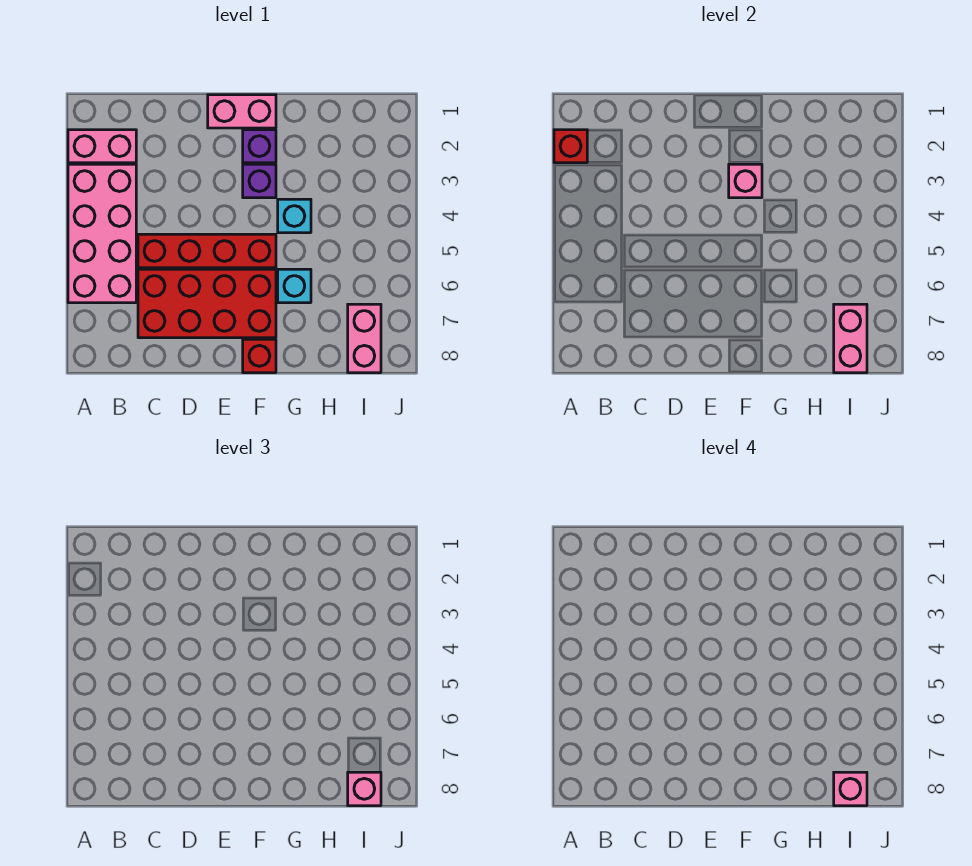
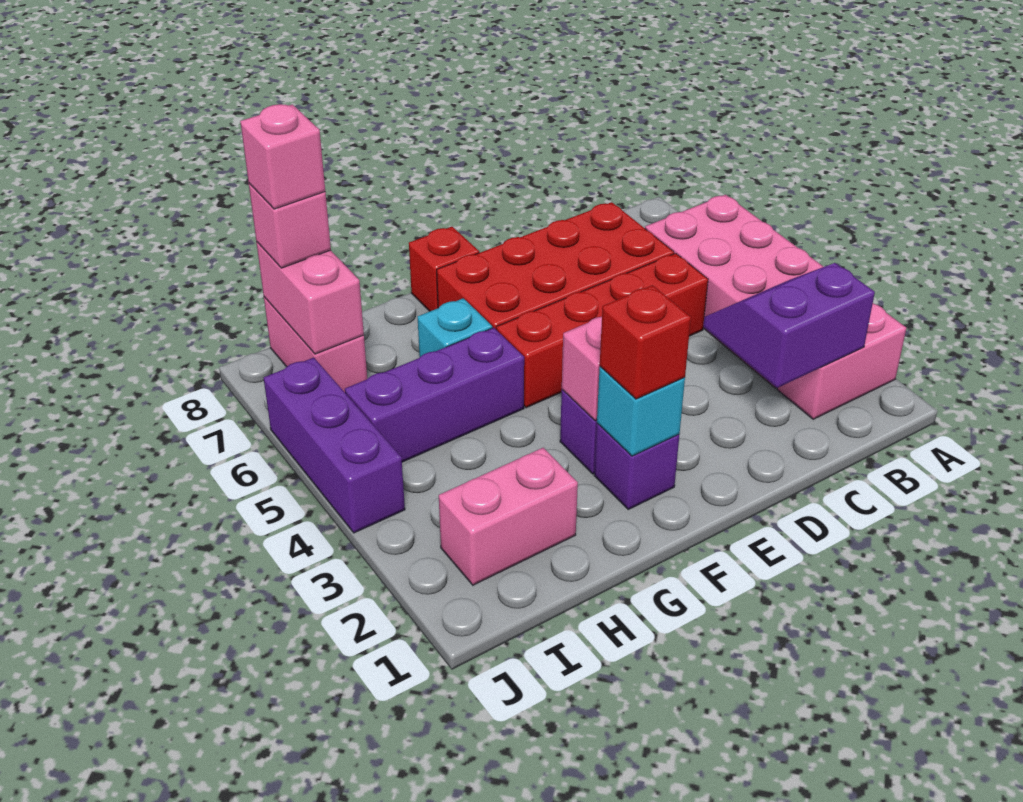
red brick A2 level 2 -> red brick F2 level 3
none -> purple slope B2:C3 level 2 top 2
pink brick E1:F1 level 1 -> pink brick H2:I2 level 1
cyan brick G4 level 1 -> cyan brick F2 level 2
none -> purple brick G5:I5 level 1
none -> purple brick J4:J6 level 1

